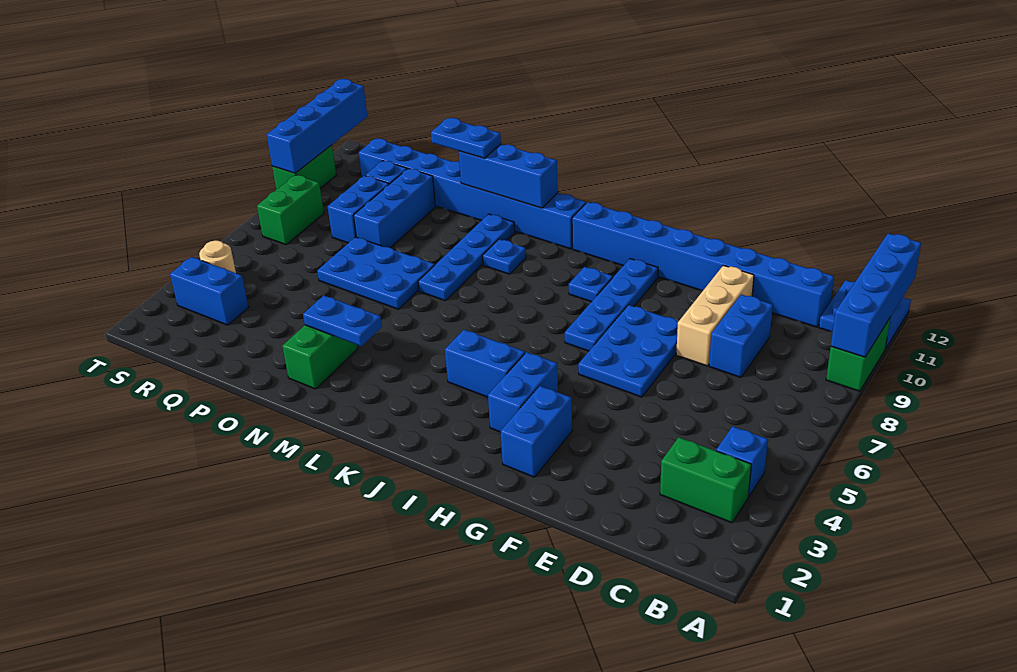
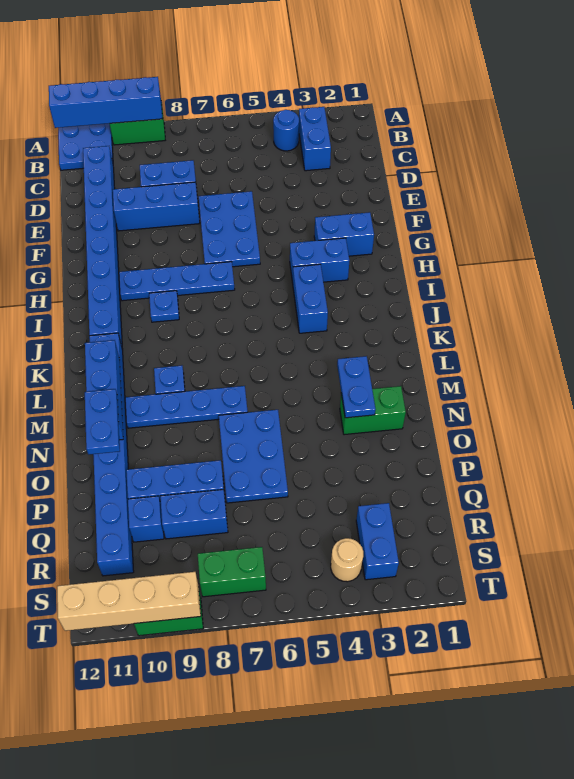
green brick B3:C3 level 1 -> blue brick B3:C3 level 1
blue brick B4 level 1 -> blue round brick B4 level 1
tan brick E8:E10 level 1 -> blue brick E8:E10 level 1
blue plate F6:G8 level 1 -> blue plate E6:G7 level 1
blue brick T9:T12 level 2 -> tan brick T9:T12 level 2

